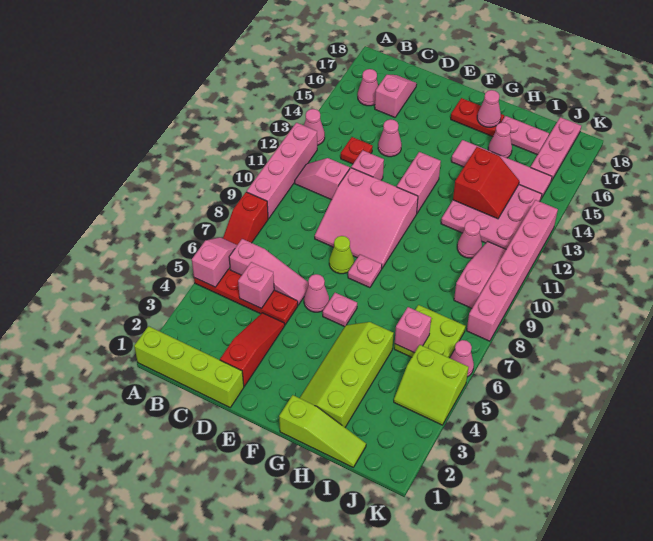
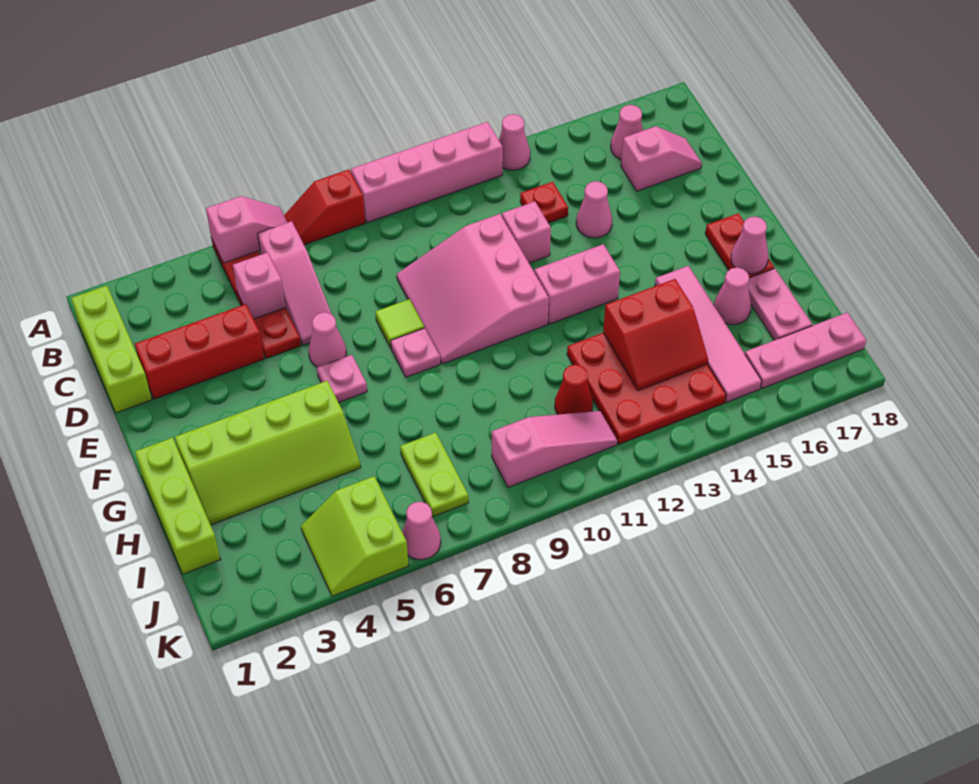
lime brick A1:D1 level 1 -> lime brick B1:D1 level 1
pink slope B11:C11 level 1 top C -> none
red slope D2:D4 level 1 top 2 -> red brick D2:D4 level 1
lime cone E8 level 1 -> lime tile E8 level 1
lime slope G1:I1 level 1 top G -> lime brick G1:I1 level 1
lime slope G2:H5 level 1 top H -> lime slope G2:H5 level 1 top G
pink plate H12:J14 level 1 -> red plate H12:J14 level 1
lime plate I6:J7 level 1 -> lime plate I7:J7 level 1
pink brick I6 level 2 -> none
pink cone I11 level 1 -> red cone I11 level 1
pink brick K8:K13 level 1 -> none

